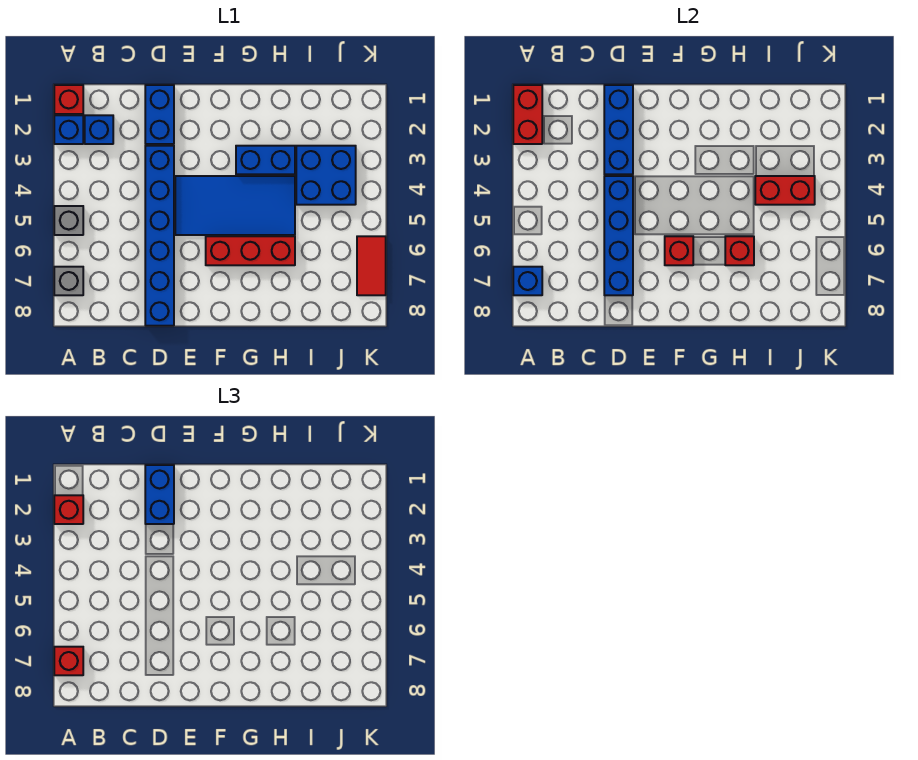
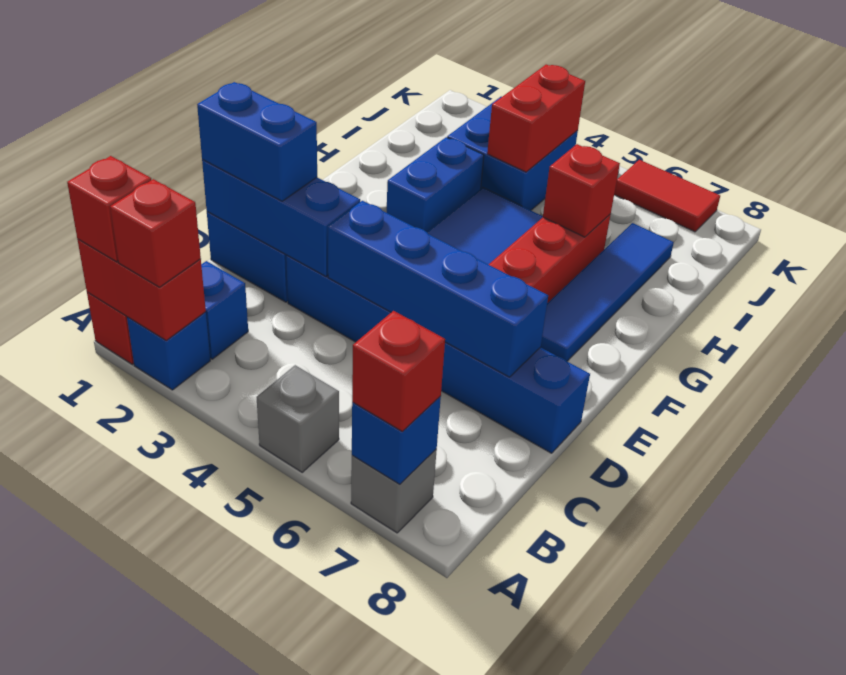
red brick F6 level 2 -> red brick A1 level 3
none -> blue tile F7:I7 level 1

